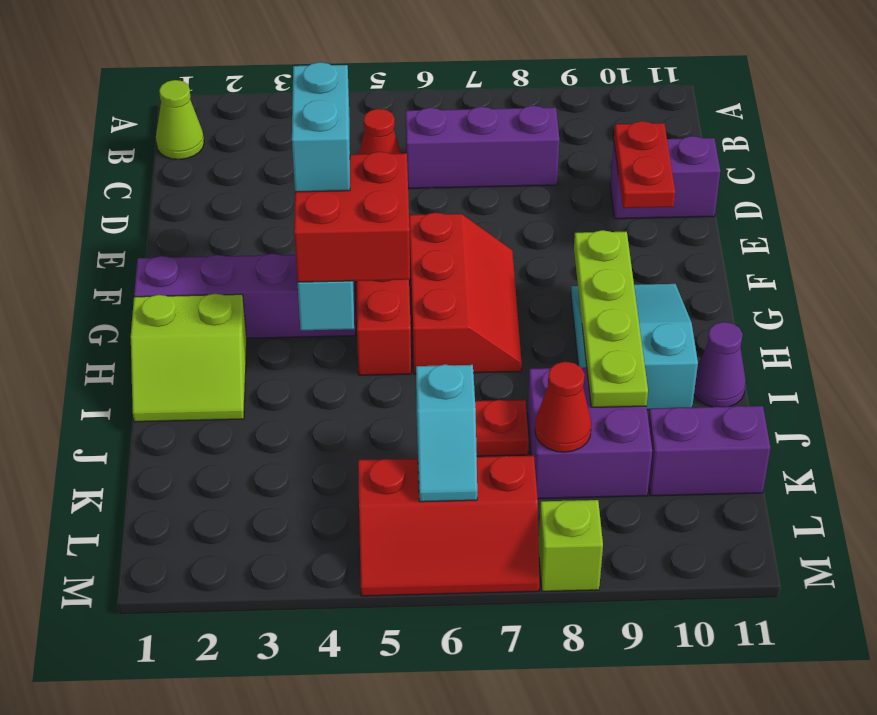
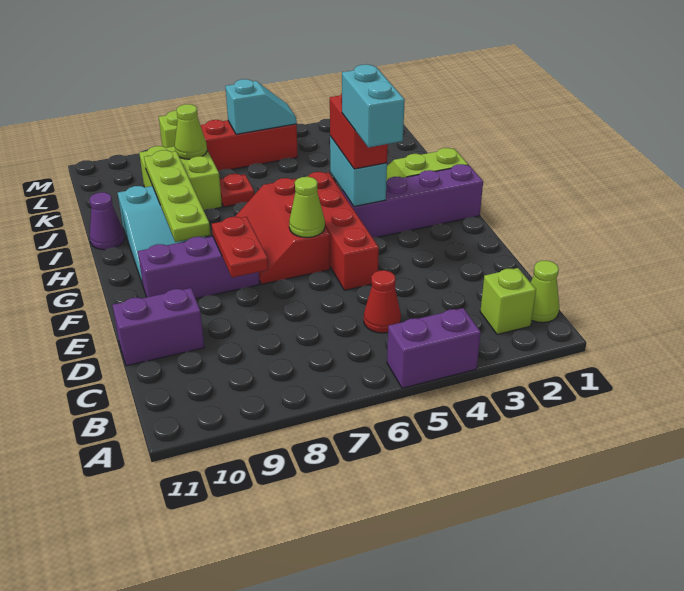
none -> lime brick B2 level 1
purple brick C6:C8 level 1 -> purple brick F8:F10 level 1
red plate D10:E10 level 2 -> red plate E8:F8 level 2
none -> lime cone F6 level 2
red brick G4:H5 level 3 -> red brick G4:H4 level 3
purple brick J8:K9 level 1 -> lime brick J8:K9 level 1
cyan slope K6:L6 level 2 top K -> cyan slope L5:L6 level 2 top 6
red cone K8 level 2 -> lime cone K8 level 2
purple brick K10:K11 level 1 -> purple brick A4:A5 level 1

